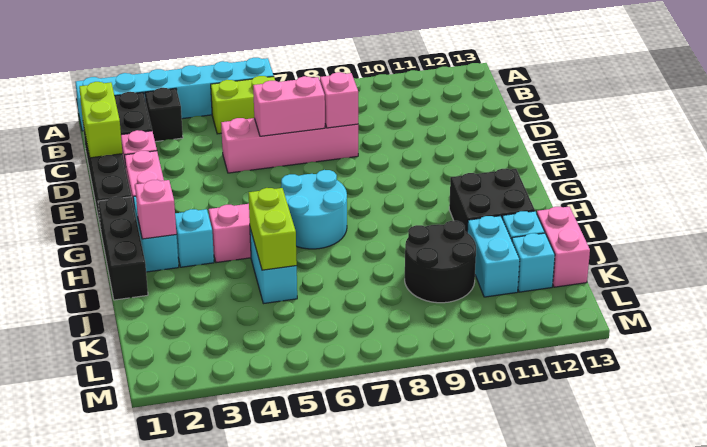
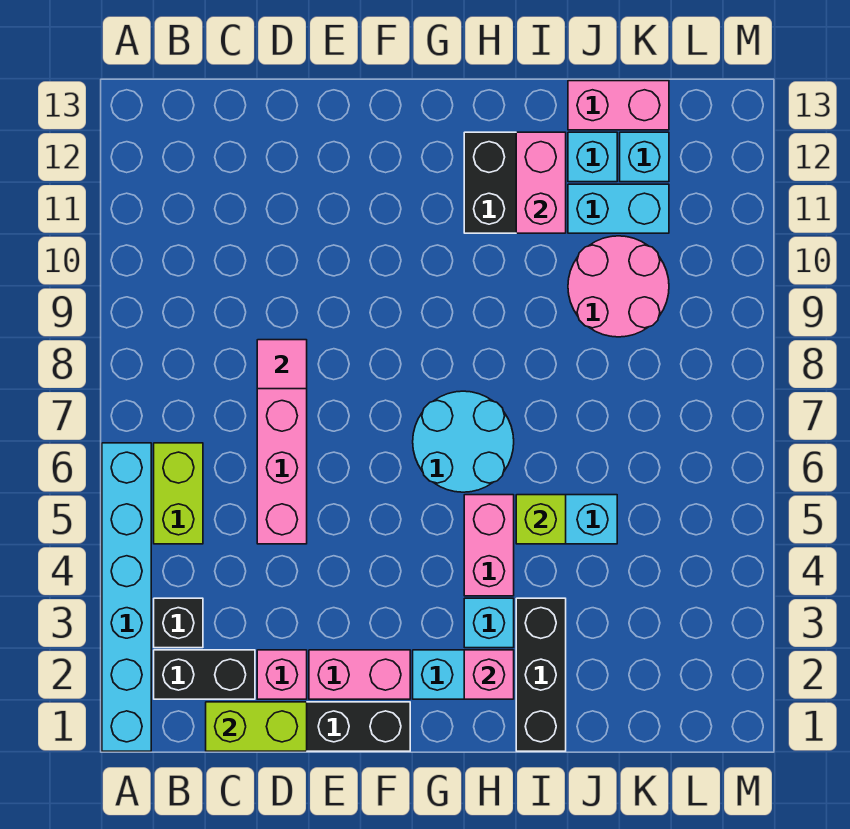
pink brick D6:D7 level 2 -> pink brick I11:I12 level 2
pink brick D8 level 2 -> pink tile D8 level 2
black brick G1:I1 level 1 -> black brick I1:I3 level 1
lime brick I5:J5 level 2 -> lime brick I5 level 2
black round brick J9:K10 level 1 -> pink round brick J9:K10 level 1

